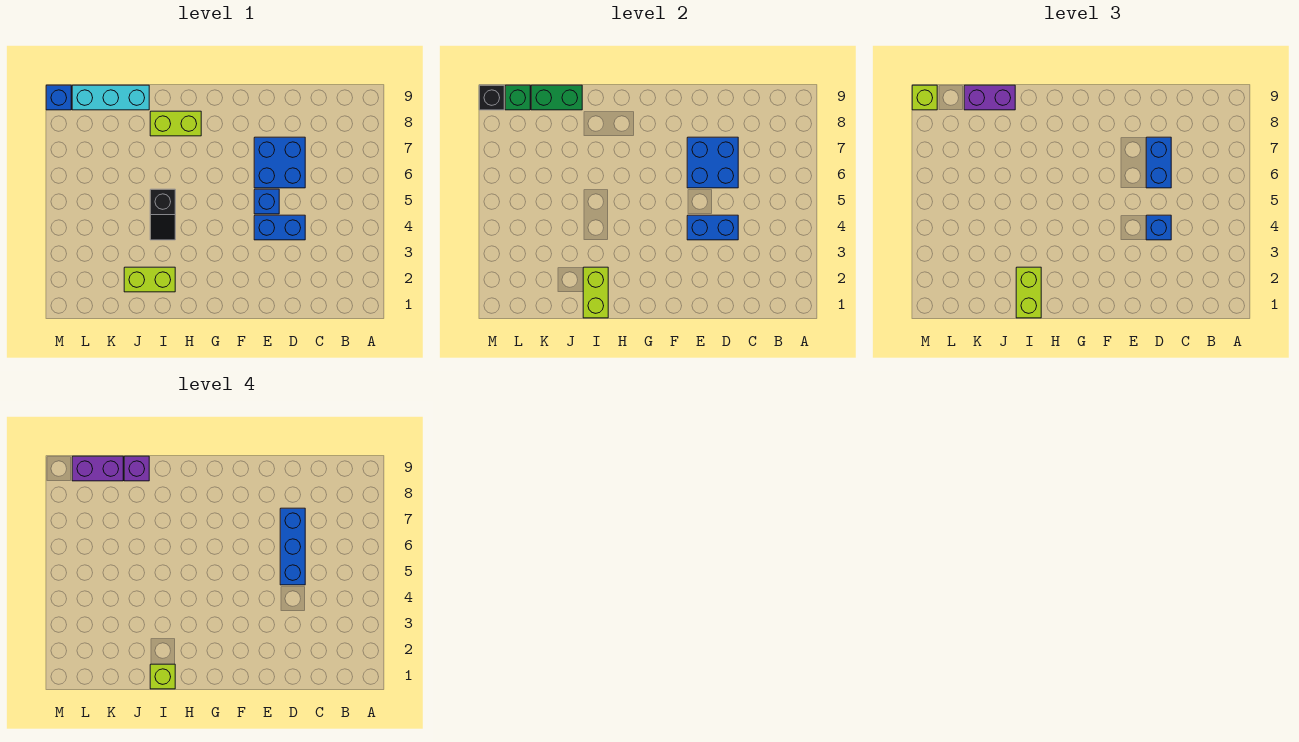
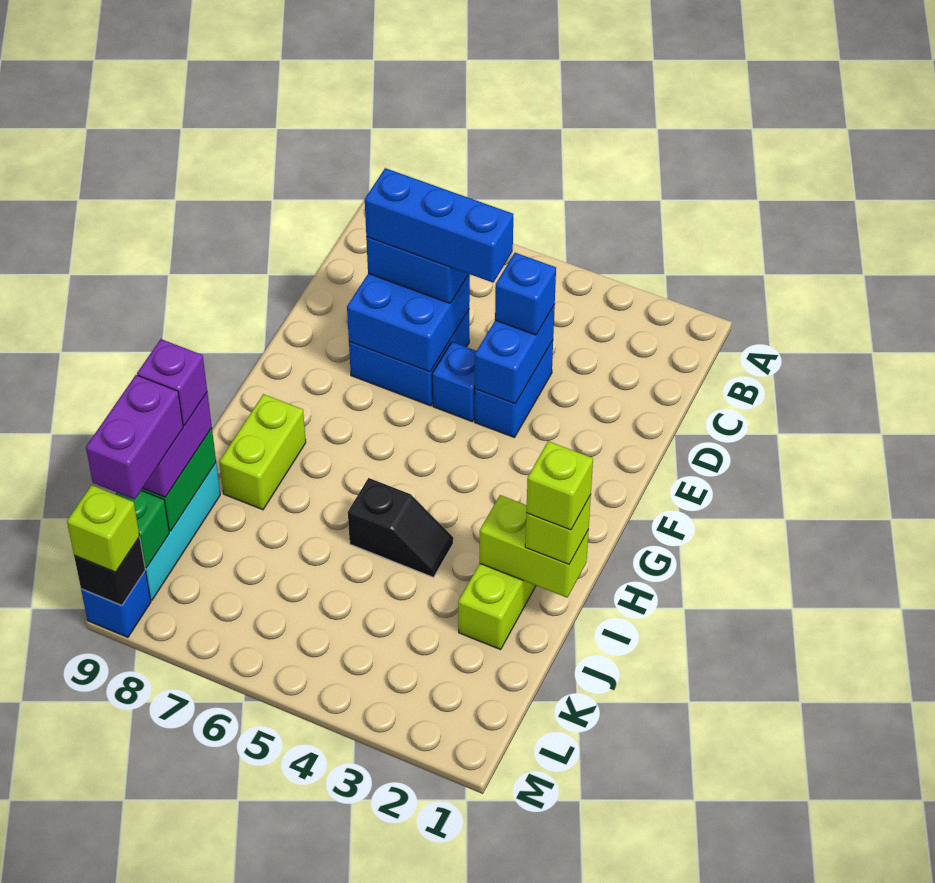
lime brick I1:I2 level 3 -> lime brick I1 level 3

